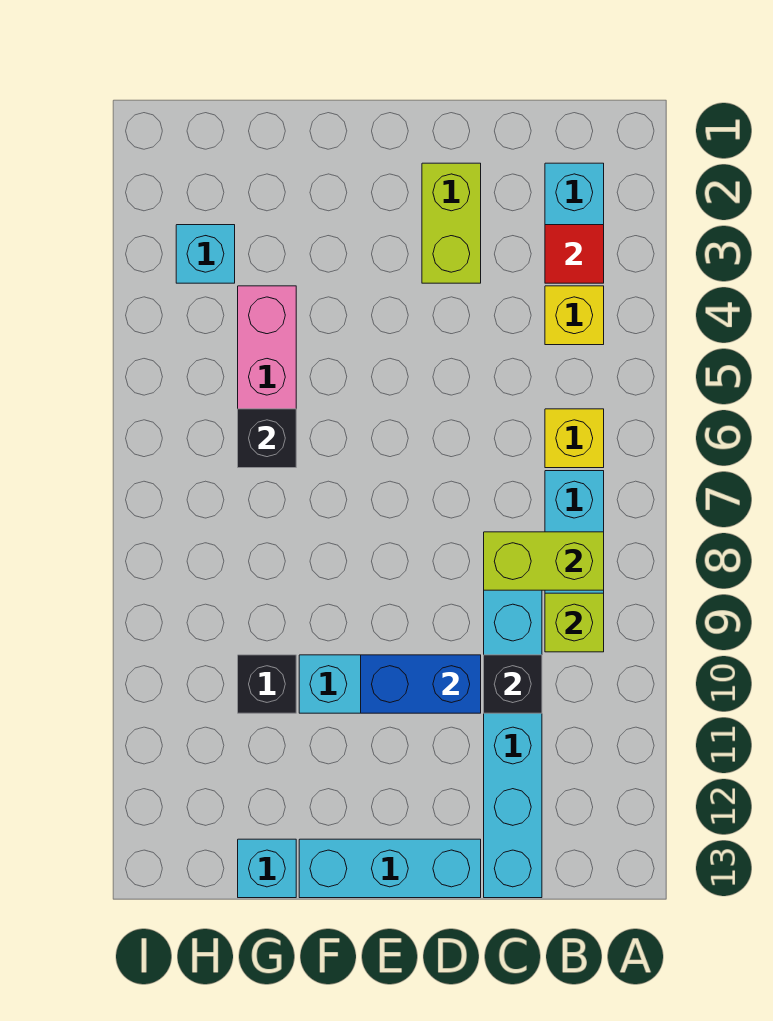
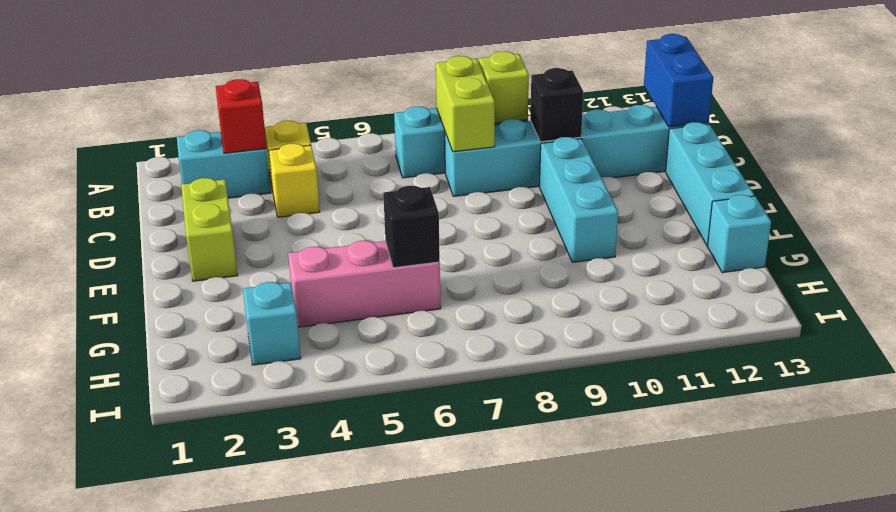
red tile B3 level 2 -> red brick B3 level 2
yellow brick B6 level 1 -> yellow brick C4 level 1
lime brick D2:D3 level 1 -> lime brick D2:E2 level 1
blue brick D10:E10 level 2 -> blue brick B13:C13 level 2
black brick G10 level 1 -> none

